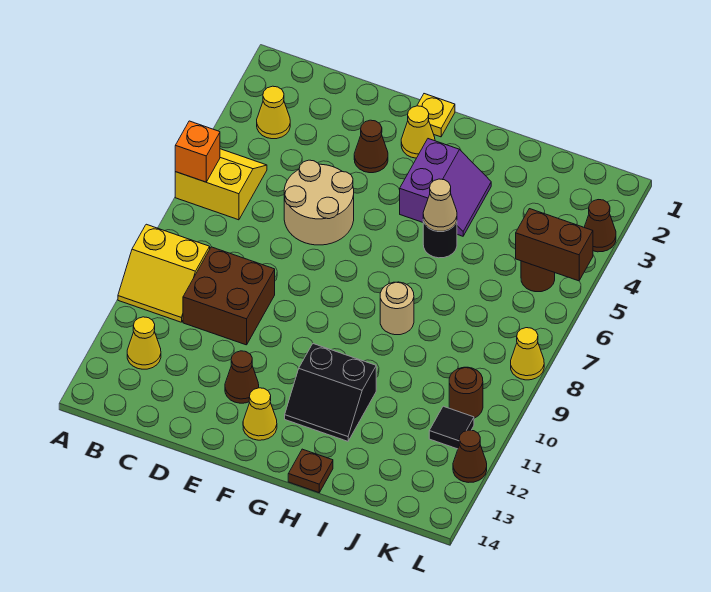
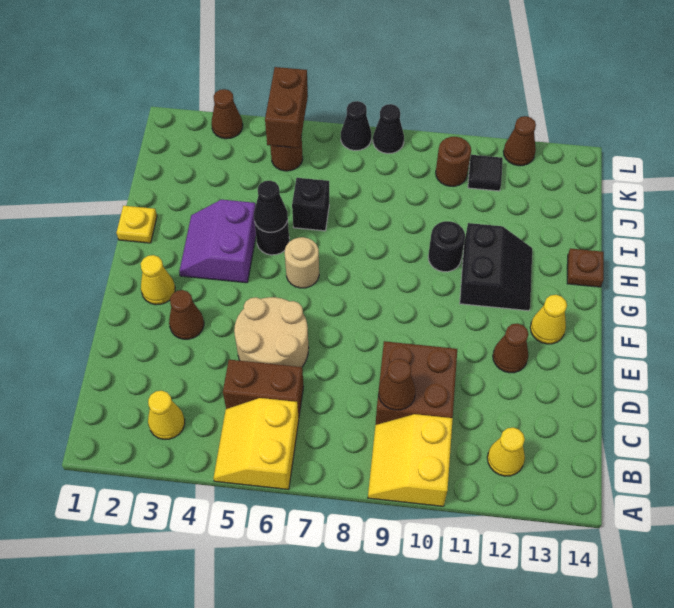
orange brick A6 level 2 -> none
yellow slope A9:B10 level 1 top 9 -> yellow slope A9:B10 level 1 top 10
none -> brown brick C5:C6 level 1
none -> brown cone C9 level 2
yellow plate F1 level 1 -> yellow plate H1 level 1
purple slope G3:H4 level 1 top G -> purple slope G3:H4 level 1 top 4
tan cone H5 level 2 -> black cone H5 level 2
tan round brick H8 level 1 -> tan round brick G6 level 1
none -> black round brick H10 level 1
none -> black brick I6 level 1
none -> black cone L7 level 1
yellow cone L8 level 1 -> black cone L8 level 1

